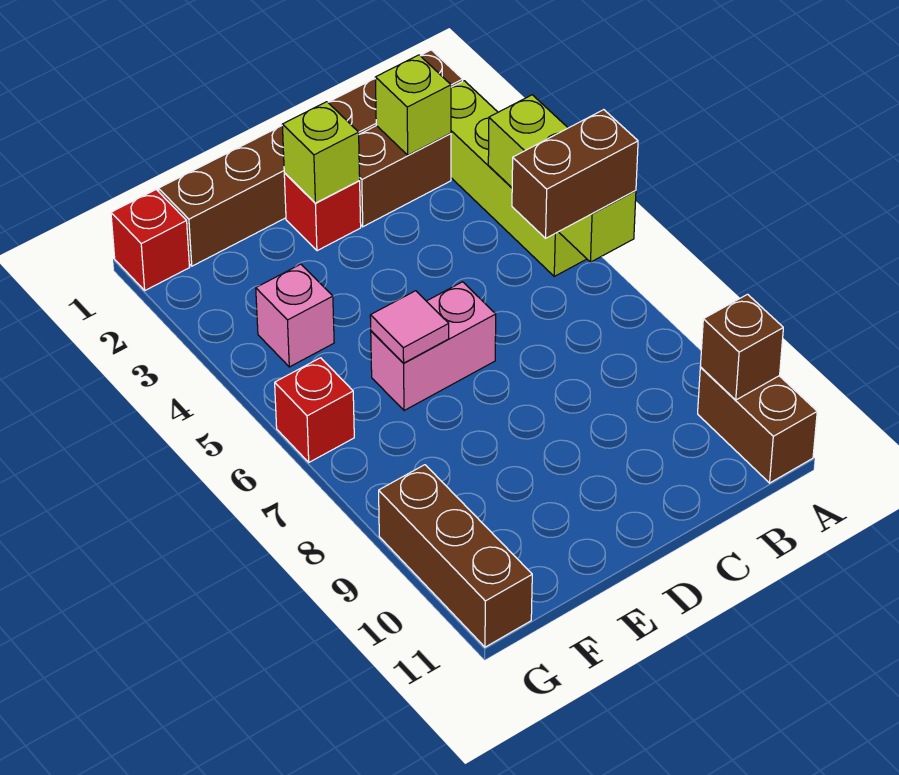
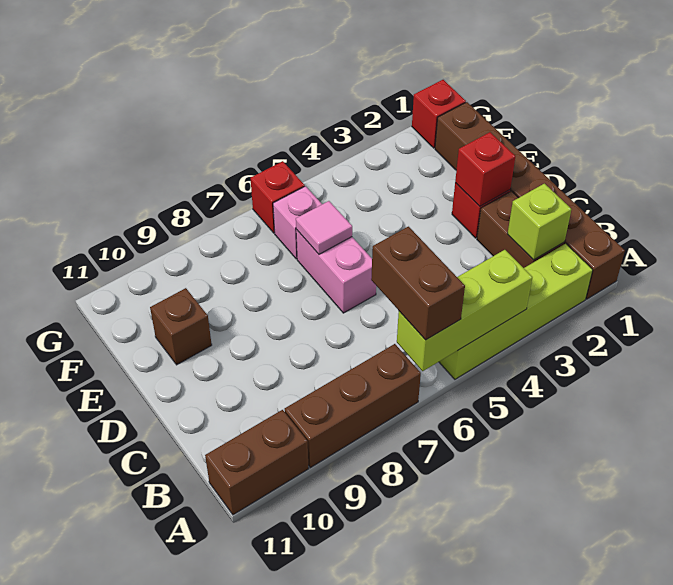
brown brick A10 level 2 -> brown brick E10 level 1
lime brick D2 level 2 -> red brick D2 level 2
pink brick F4 level 1 -> pink brick F6 level 1
brown brick G9:G11 level 1 -> brown brick A7:A9 level 1

